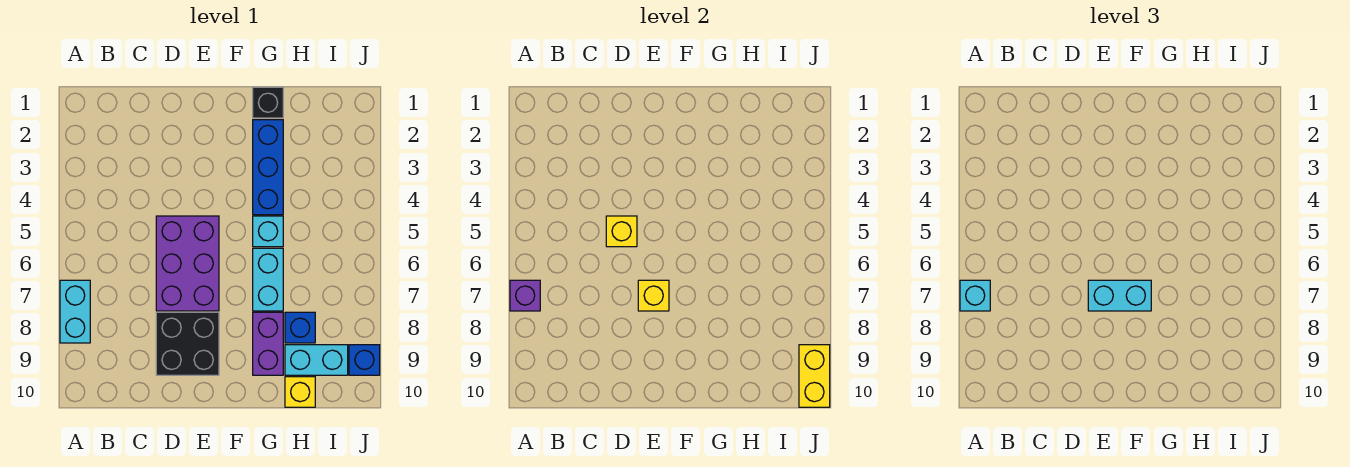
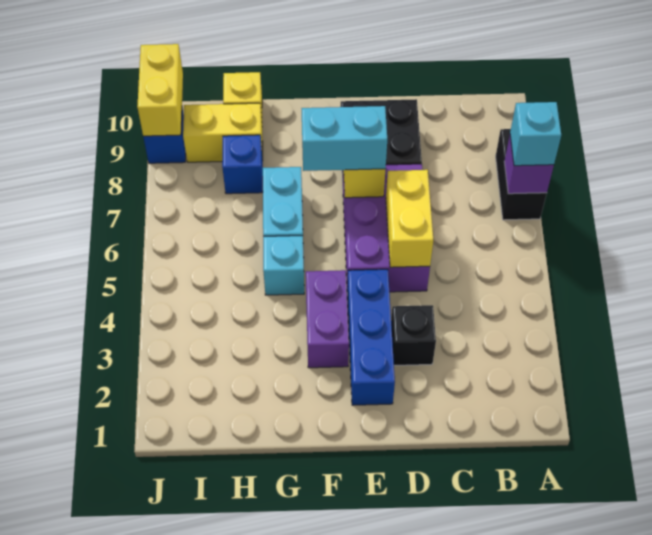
cyan brick A7:A8 level 1 -> black brick A7:A8 level 1
yellow brick D5 level 2 -> yellow brick D5:D6 level 2
black brick G1 level 1 -> black brick D3 level 1
blue brick G2:G4 level 1 -> blue brick E2:E4 level 1
purple brick G8:G9 level 1 -> purple brick F3:F4 level 1
cyan brick H9:I9 level 1 -> yellow brick H9:I9 level 1

